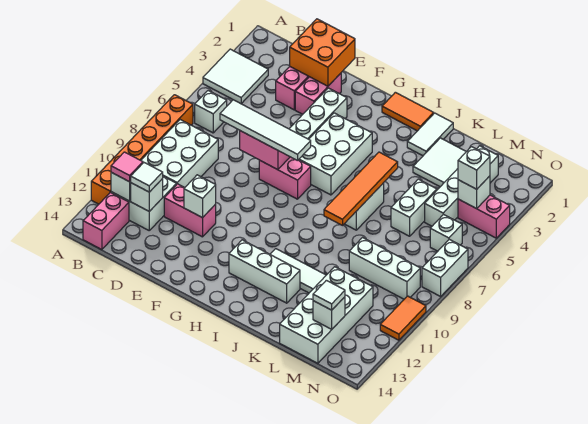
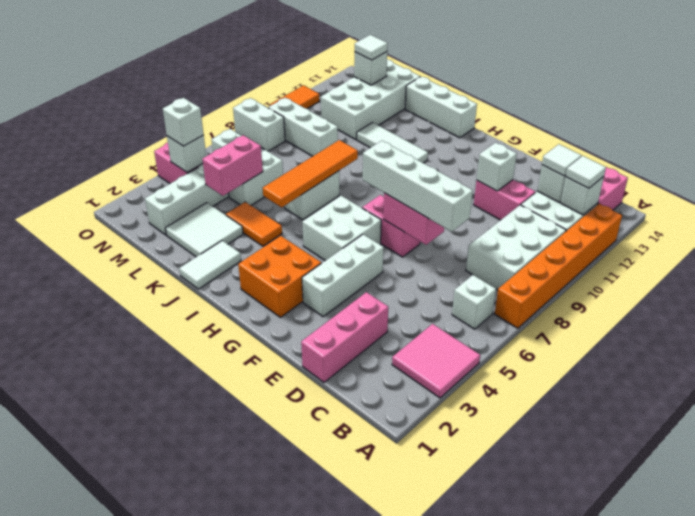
white tile A3:B4 level 1 -> pink tile A3:B4 level 1
pink tile B12 level 3 -> white tile B12 level 3
orange brick D1:E2 level 2 -> orange brick G2:H3 level 1
white tile D7:G7 level 3 -> white brick D7:G7 level 3
pink brick E2:E3 level 1 -> pink brick L4:L5 level 2
white brick G4:H6 level 1 -> white brick G5:H6 level 1
orange tile H1:I1 level 1 -> orange tile J4:K4 level 1
white brick H12:J12 level 1 -> white brick I14:K14 level 1
white brick O7:O8 level 1 -> white brick N8:O8 level 1

